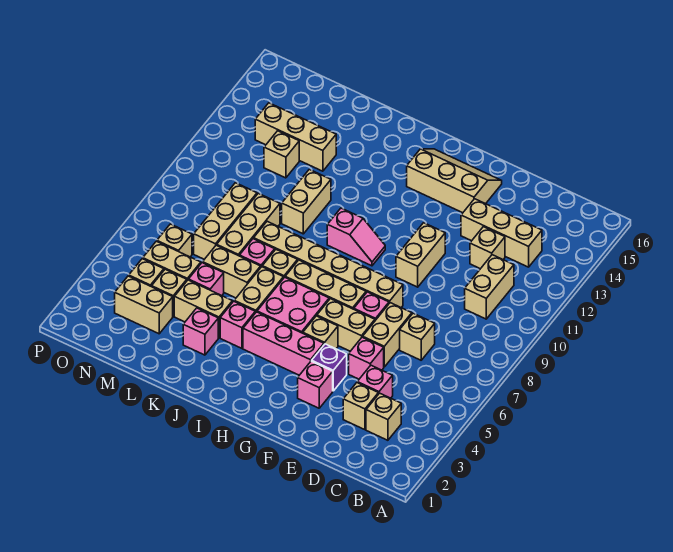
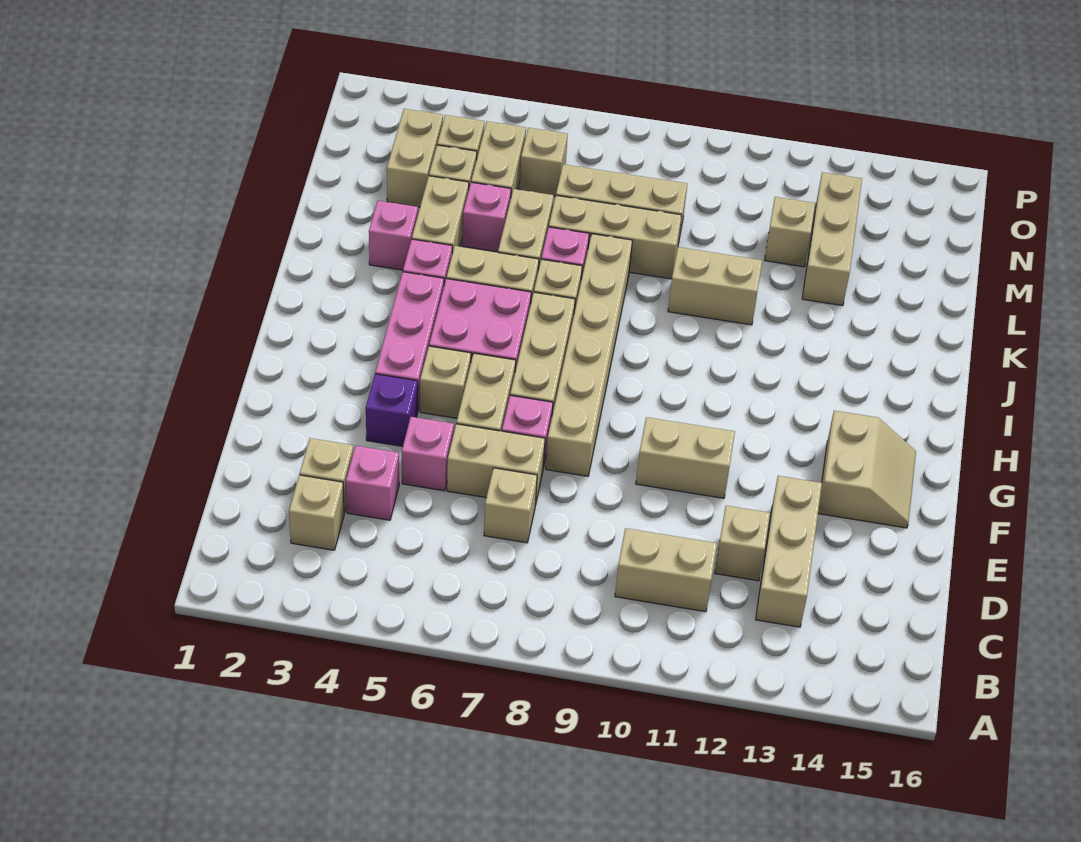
pink brick F3 level 1 -> none
tan slope F14:H15 level 1 top 14 -> tan slope F14:G15 level 1 top 14
pink slope H10:I10 level 1 top I -> none

